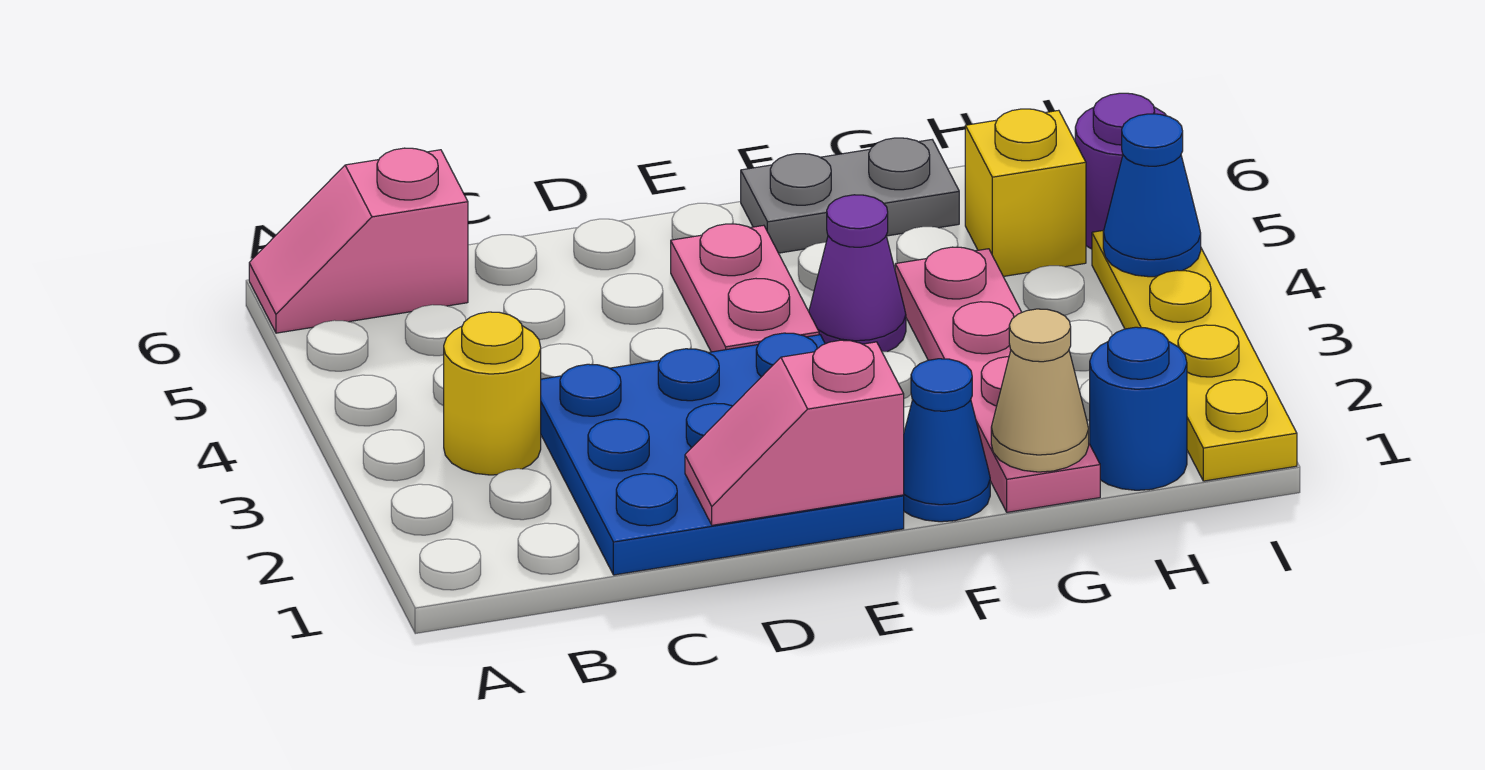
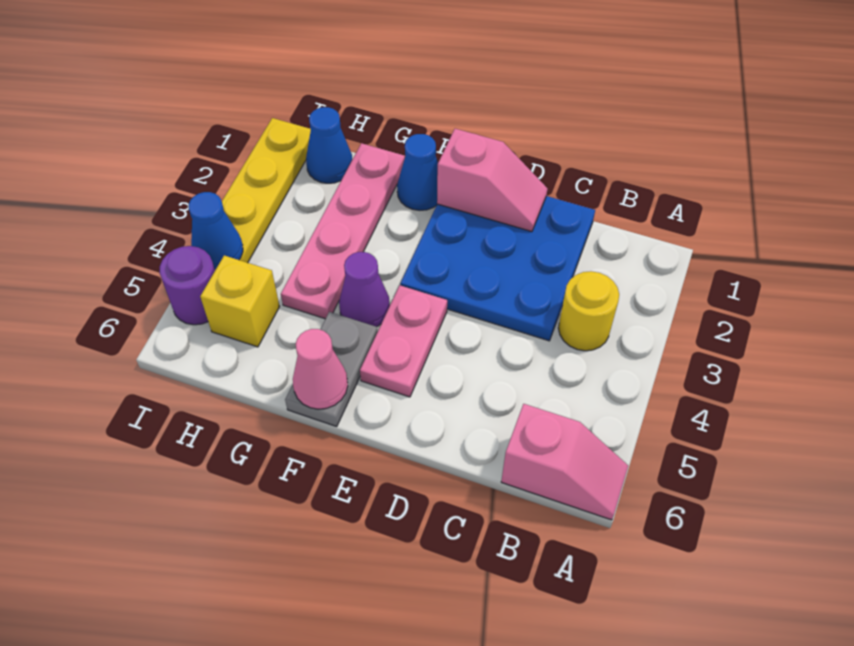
grey plate F6:G6 level 1 -> grey plate F5:F6 level 1
none -> pink cone F6 level 2
tan cone G1 level 2 -> none
blue round brick H1 level 1 -> blue cone H1 level 1

